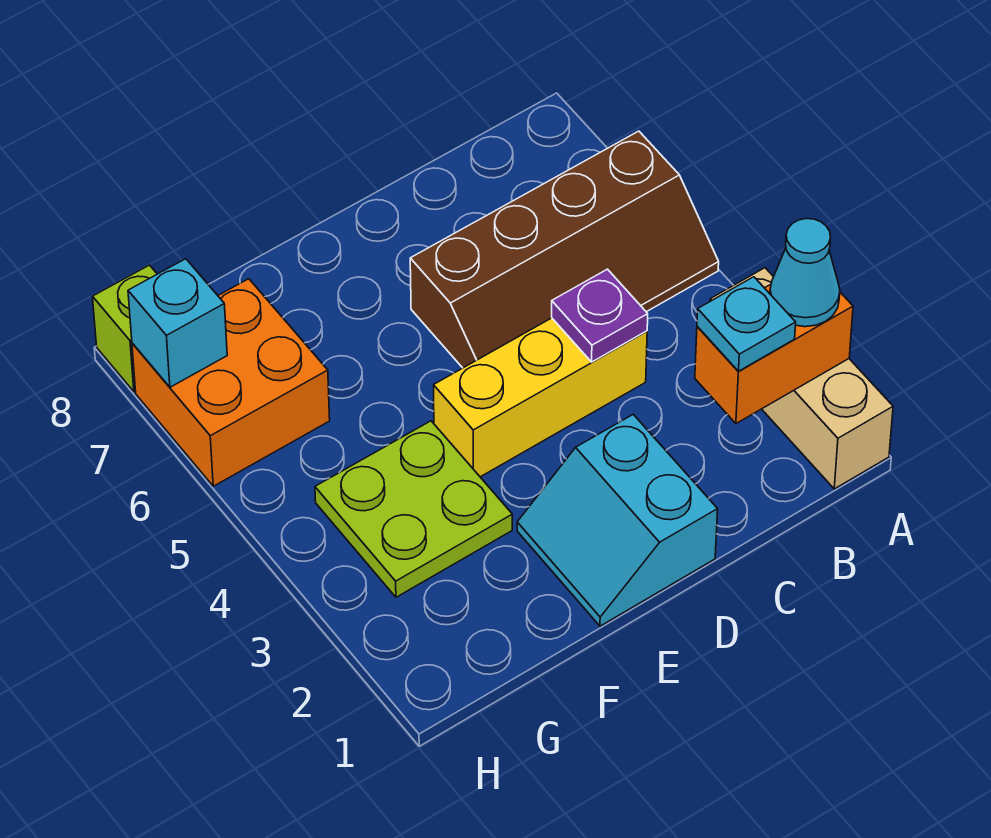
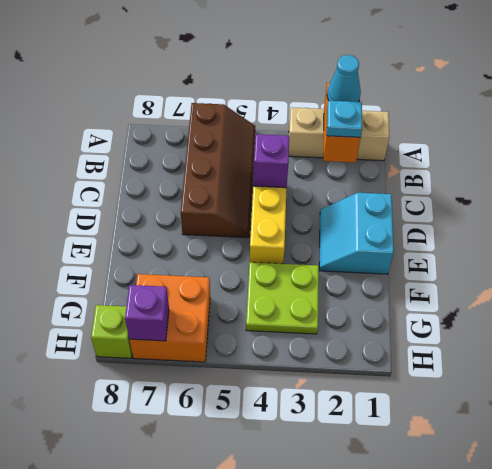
purple plate C4 level 2 -> purple brick C4 level 2
cyan slope D1:E2 level 1 top D -> cyan slope D1:E2 level 1 top 1
cyan brick H7 level 2 -> purple brick H7 level 2

